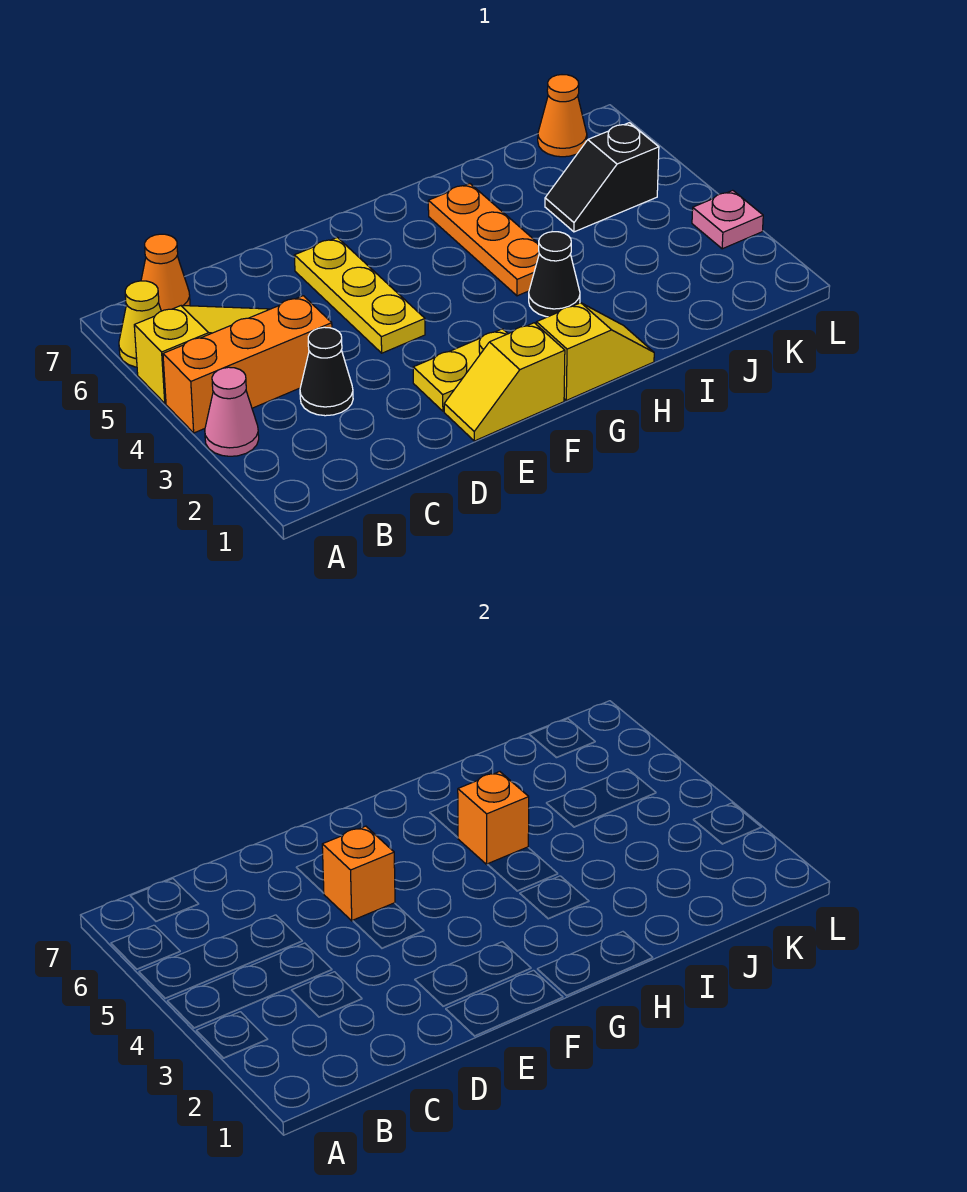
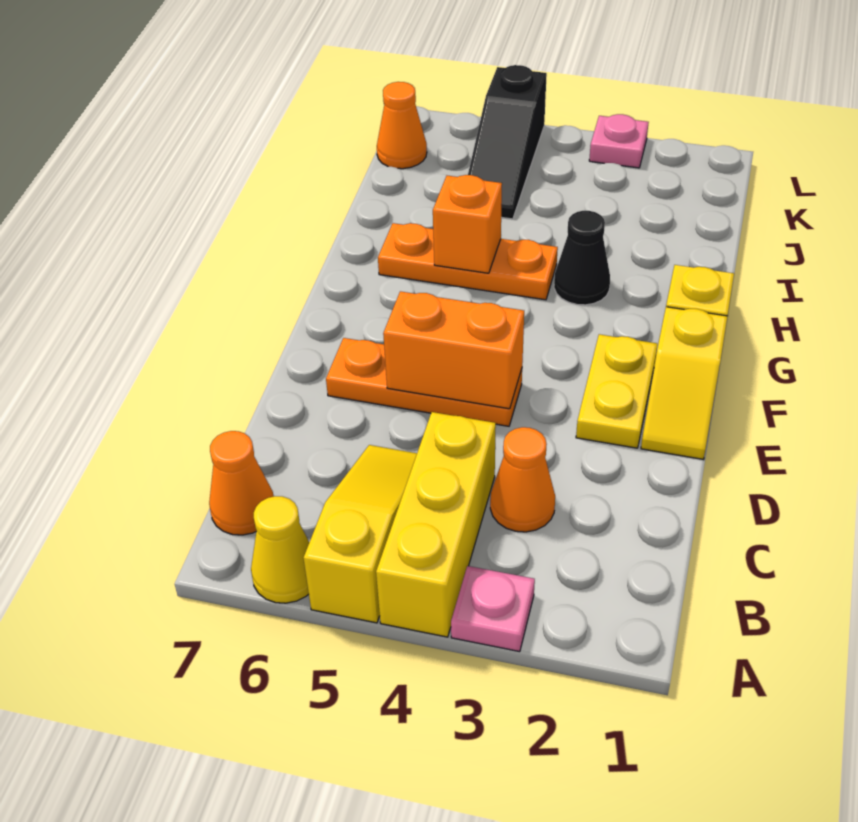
pink cone A3 level 1 -> pink plate A3 level 1
orange brick A4:C4 level 1 -> yellow brick A4:C4 level 1
black cone C3 level 1 -> orange cone C3 level 1
yellow plate E4:E6 level 1 -> orange plate E4:E6 level 1
orange brick E5 level 2 -> orange brick E4:E5 level 2
black slope J5:K5 level 1 top K -> black slope J5:L5 level 1 top L

